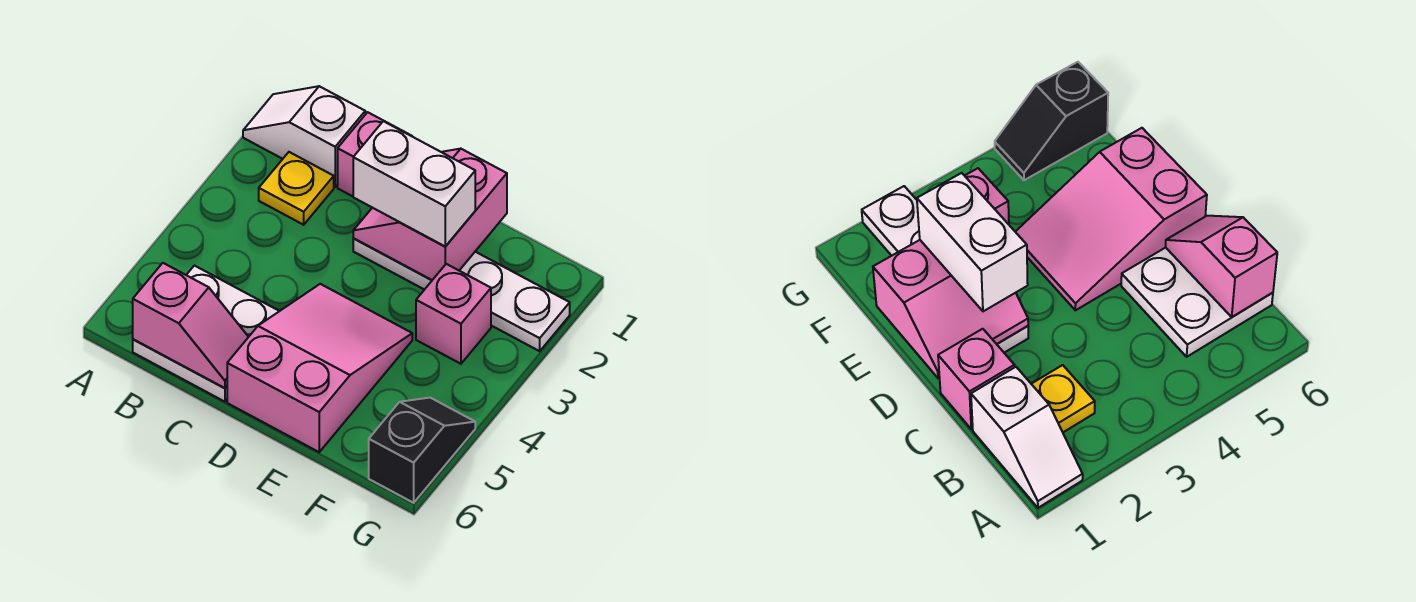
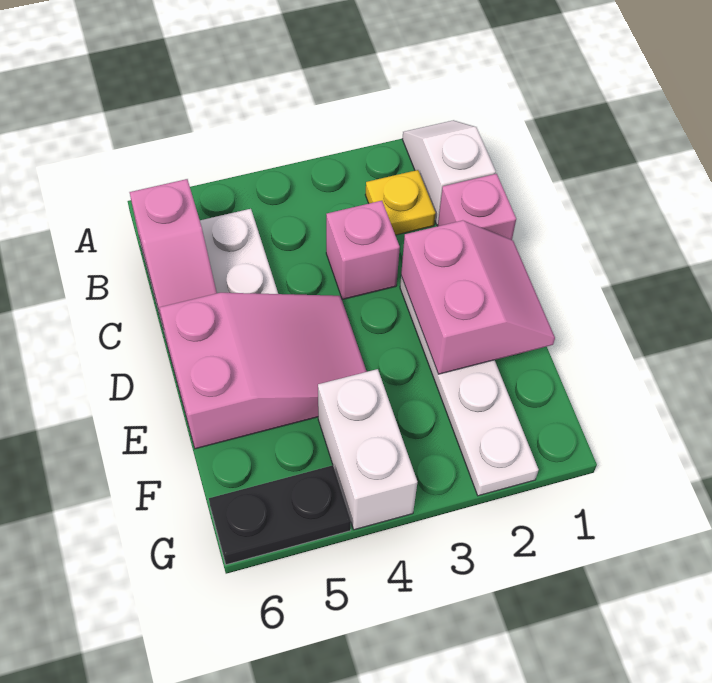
pink slope D1:E2 level 2 top E -> pink slope D1:E2 level 2 top 2
white brick D2:E2 level 3 -> white brick F4:G4 level 1
pink brick F3 level 1 -> pink brick C3 level 1
black slope G5:G6 level 1 top 6 -> black plate G5:G6 level 1

